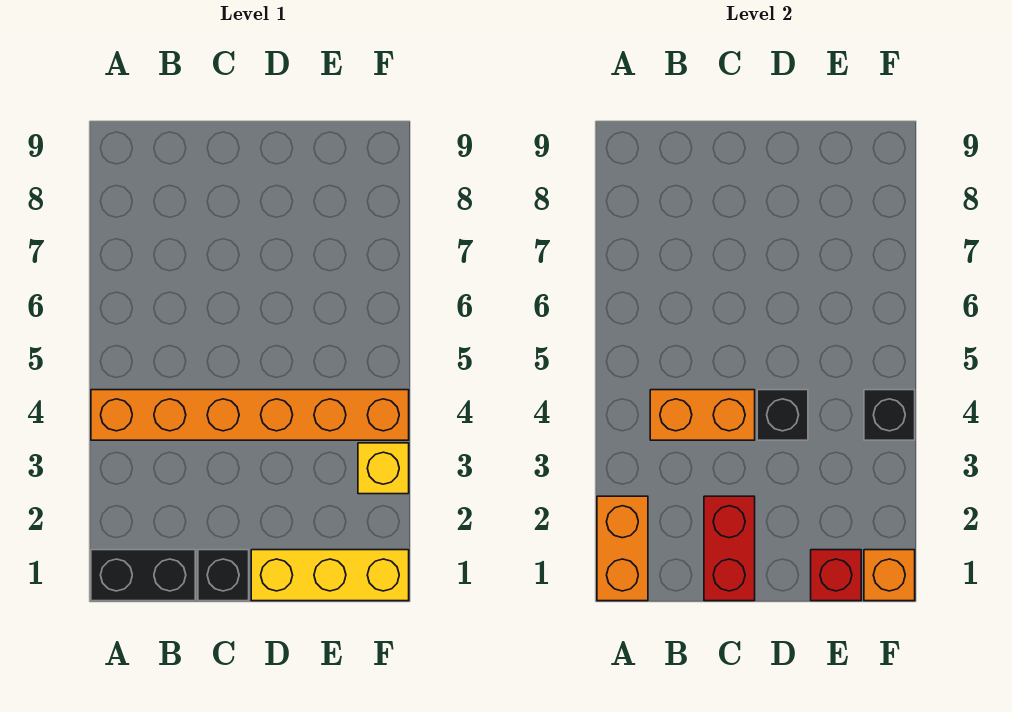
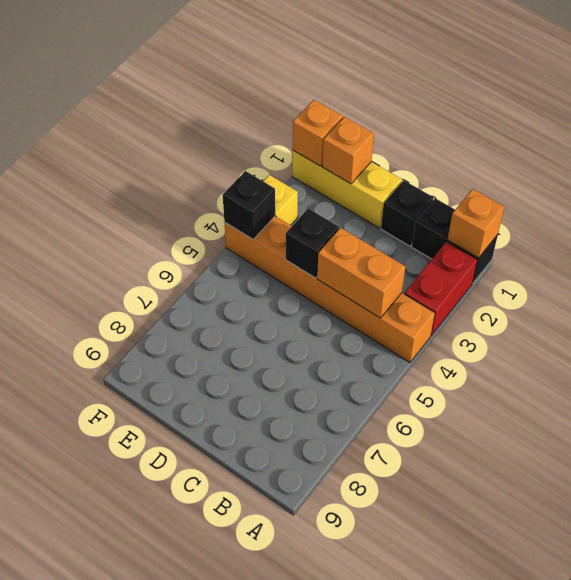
orange brick A1:A2 level 2 -> orange brick A1 level 2
red brick C1:C2 level 2 -> red brick A2:A3 level 1
red brick E1 level 2 -> orange brick E1 level 2

